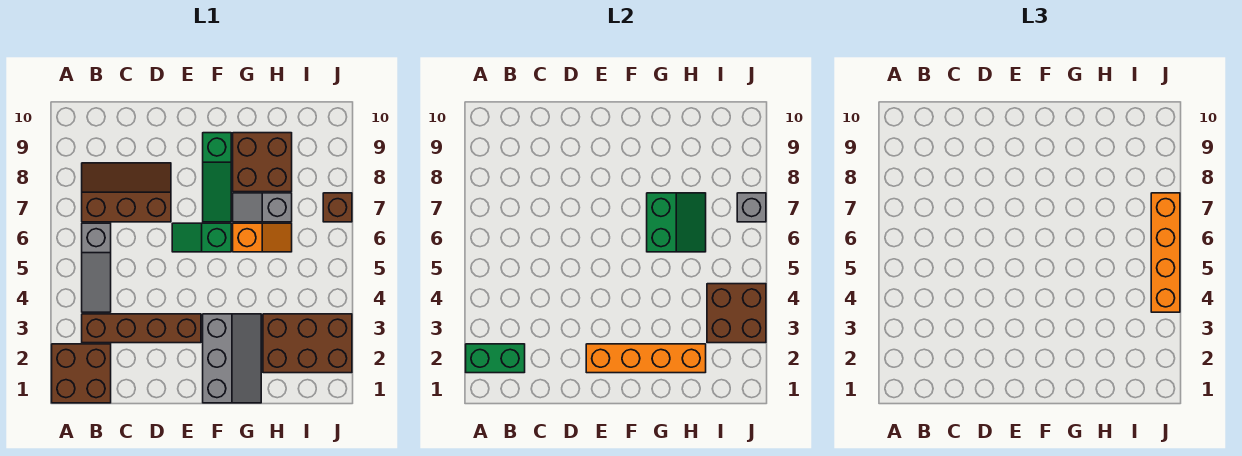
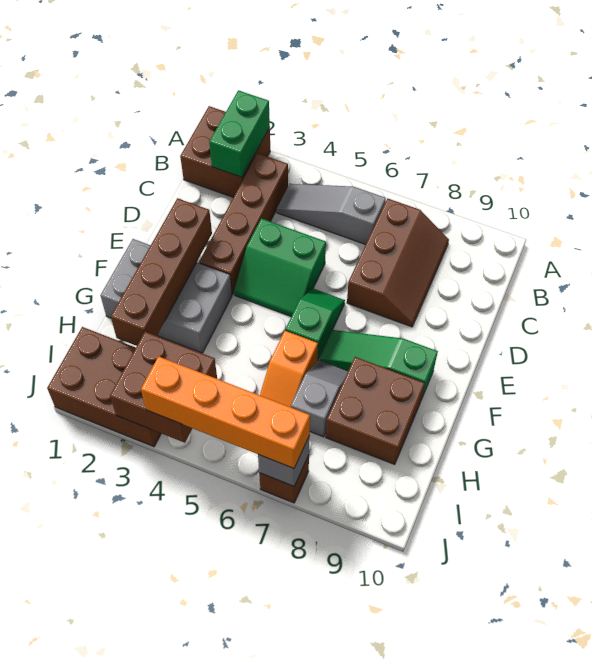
orange brick E2:H2 level 2 -> brown brick E2:H2 level 2
grey slope F1:G3 level 1 top F -> grey brick F1:G3 level 1
green slope G6:H7 level 2 top G -> green slope D4:E5 level 1 top D
brown brick H2:J3 level 1 -> brown brick I1:J3 level 1

